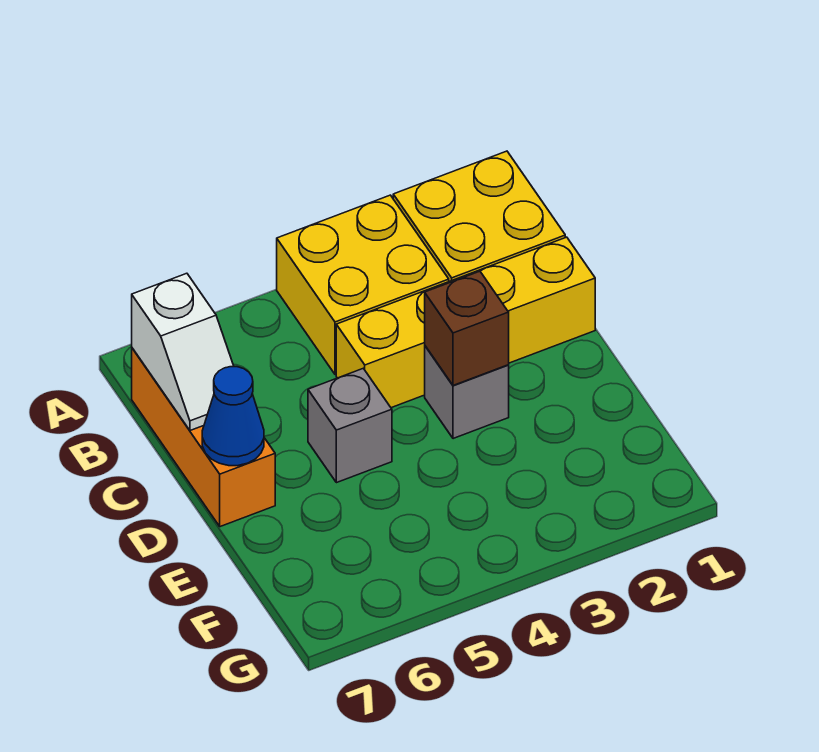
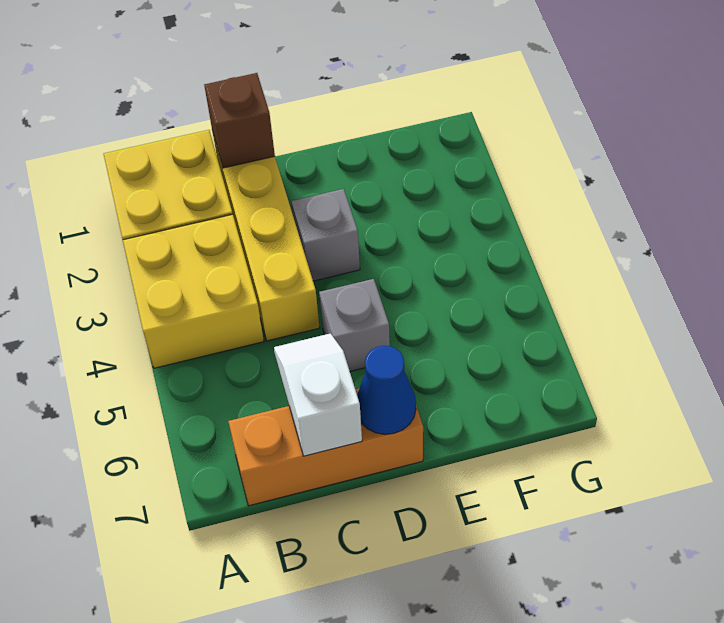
white slope B7:C7 level 2 top B -> white slope C6:C7 level 2 top 7
brown brick D3 level 2 -> brown brick C1 level 2

